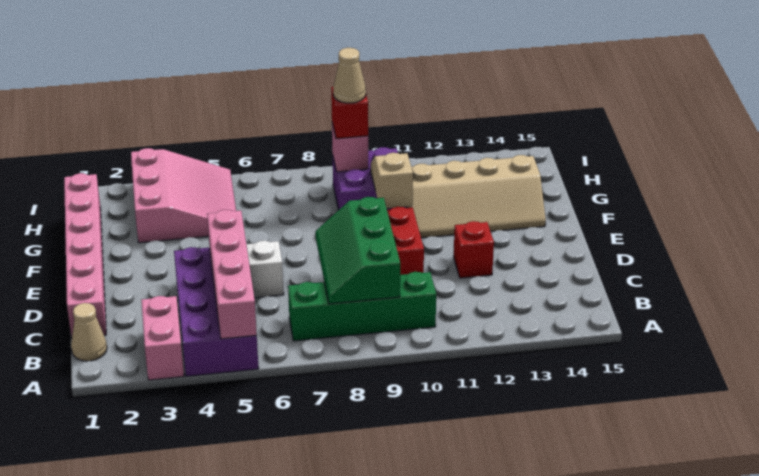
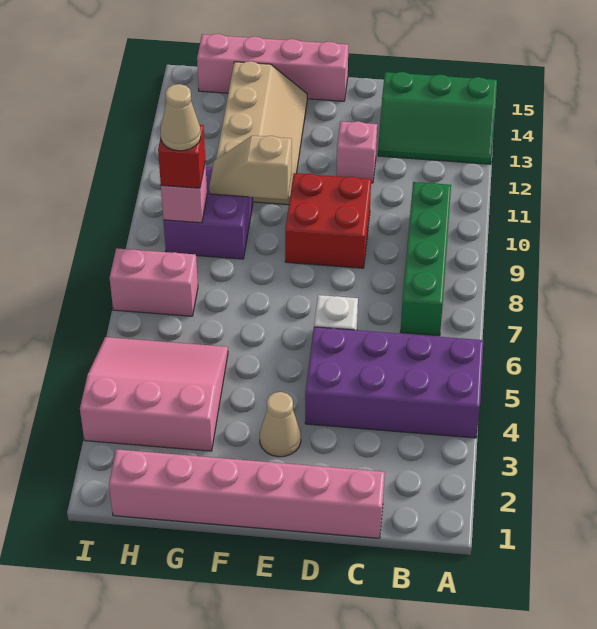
pink brick A3:B3 level 1 -> pink brick H7:I7 level 1
pink brick A5:D5 level 2 -> pink brick E15:H15 level 1
tan cone B1 level 1 -> tan cone E3 level 1
green slope B8:D9 level 2 top 9 -> green slope A13:C14 level 1 top 14
red brick D12 level 1 -> pink brick D12 level 1

